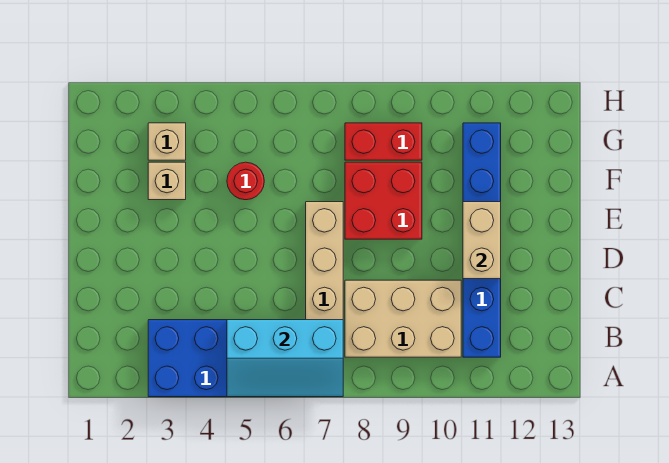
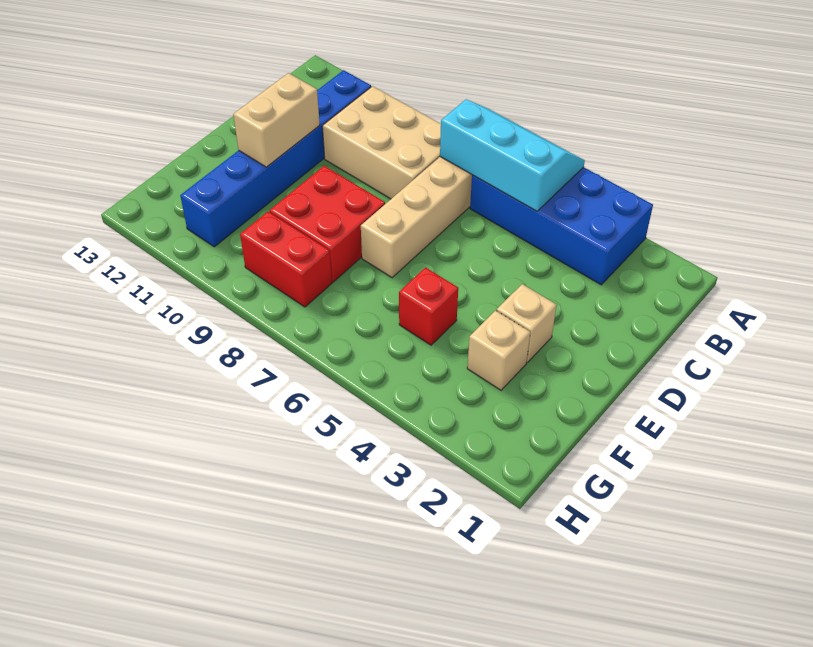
red round brick F5 level 1 -> red brick F5 level 1
tan brick G3 level 1 -> tan brick E3 level 1

